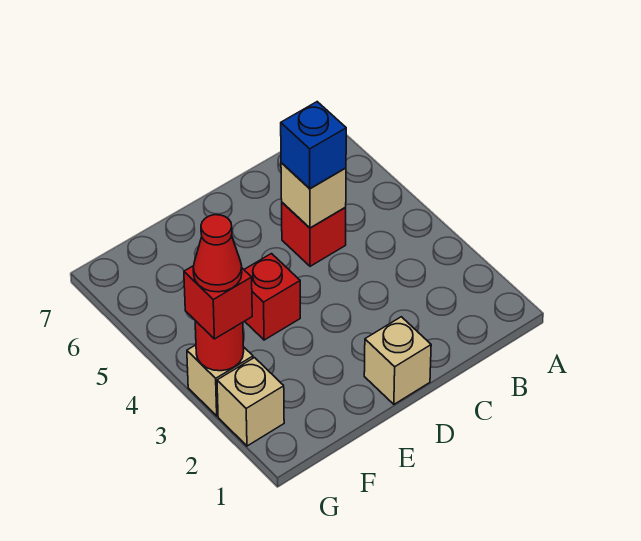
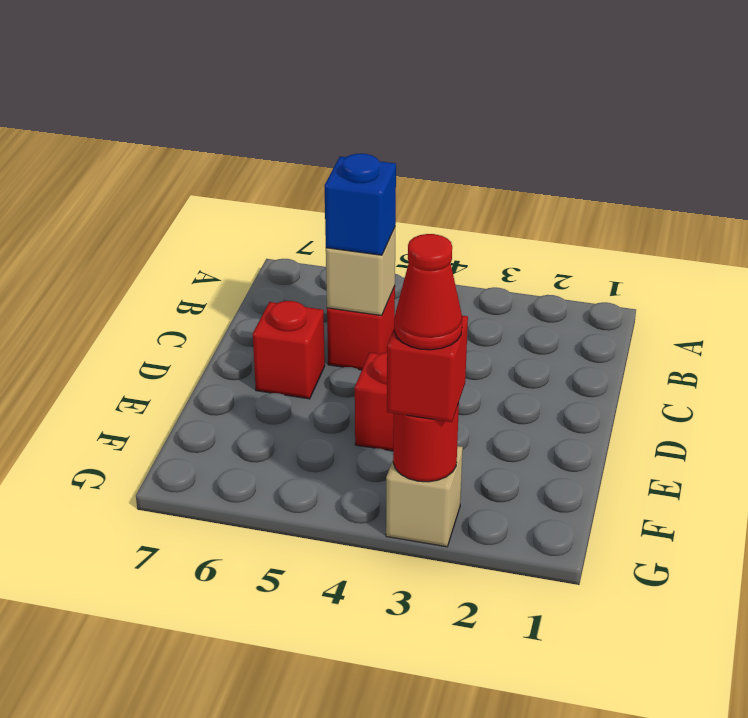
tan brick D1 level 1 -> none
none -> red brick D6 level 1
tan brick G2 level 1 -> none

